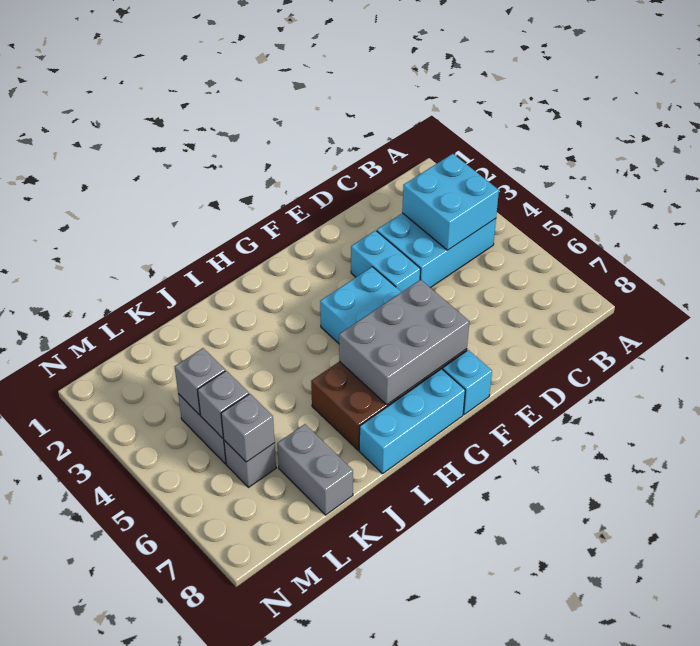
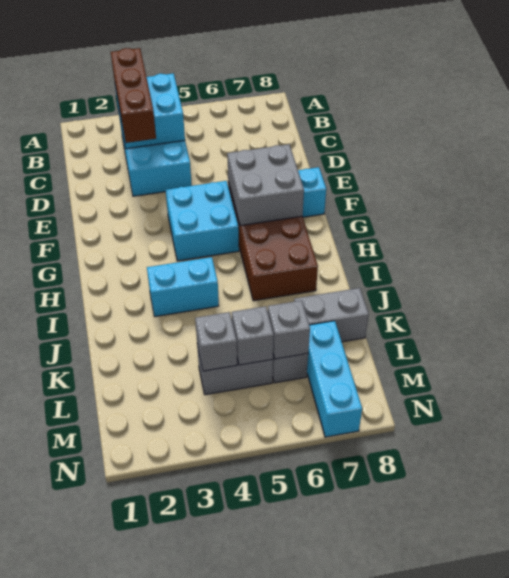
none -> brown brick B3:D3 level 3
cyan brick E3:E4 level 1 -> cyan brick I3:I4 level 1
grey brick F6:H7 level 2 -> grey brick F6:G7 level 2
cyan brick G8:I8 level 1 -> cyan brick L7:N7 level 1

